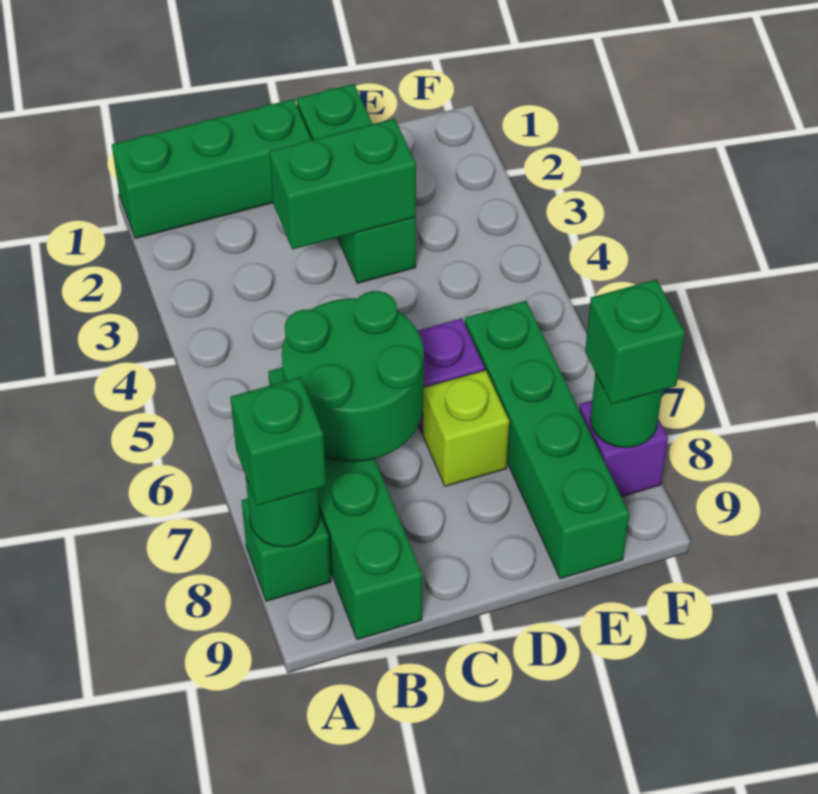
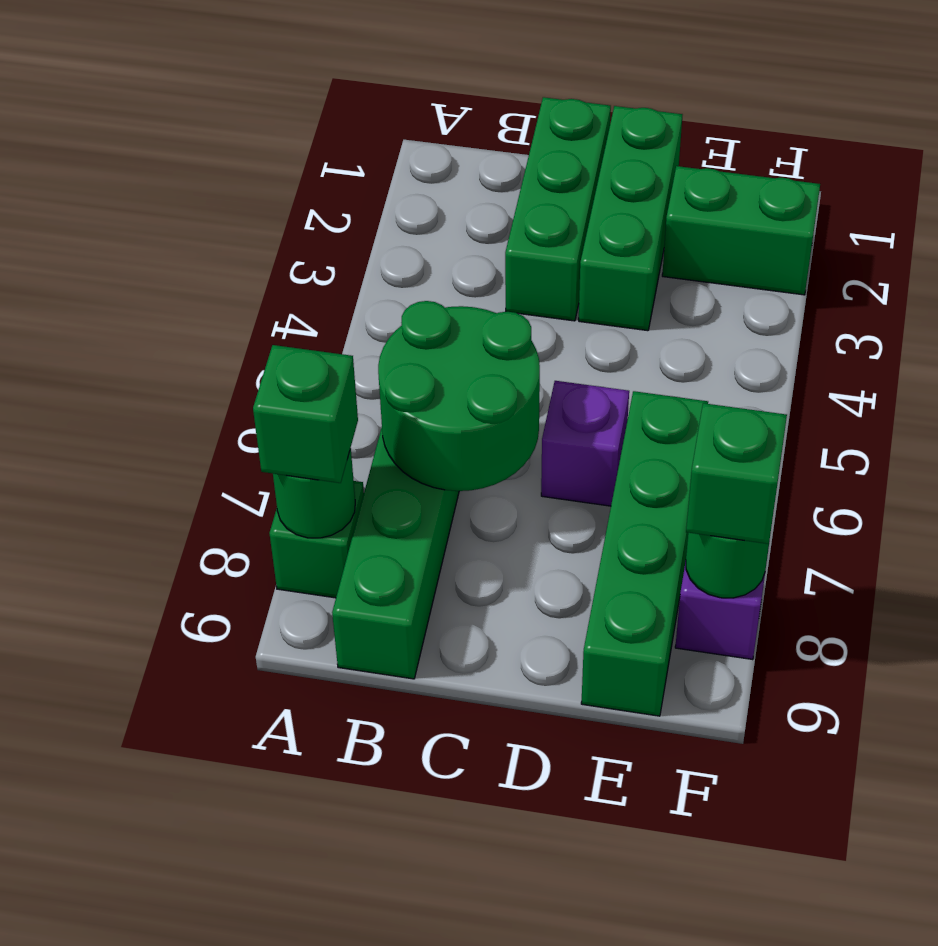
green brick A1:C1 level 1 -> green brick C1:C3 level 1
green brick C3:D3 level 2 -> green brick E2:F2 level 1
lime brick D7 level 1 -> none

